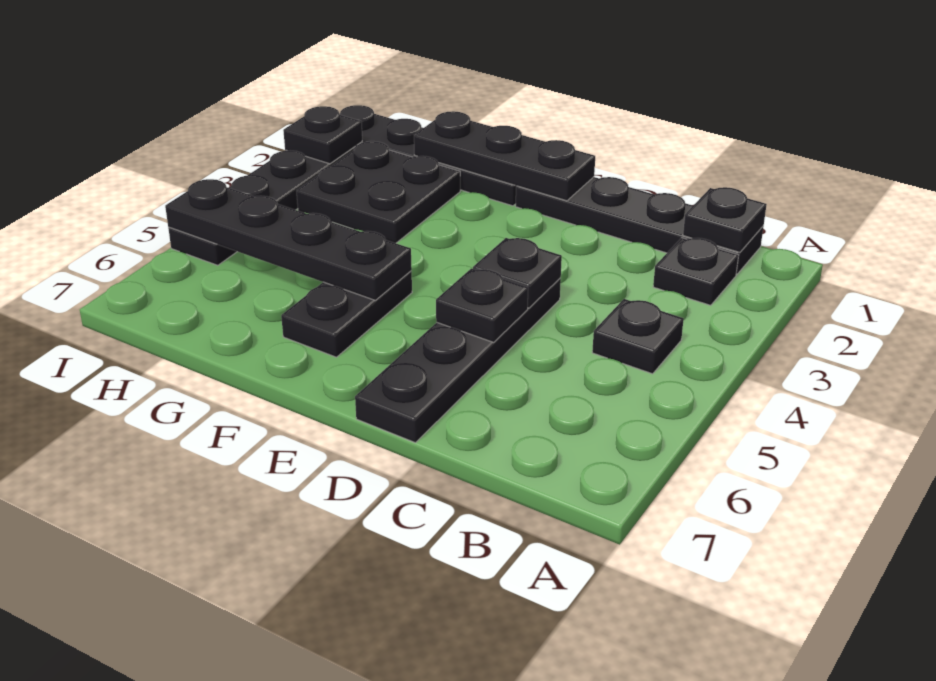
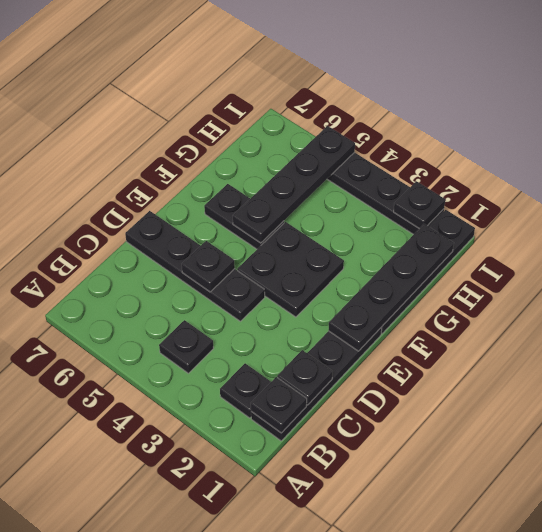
black plate D4 level 2 -> black plate C1 level 2
black plate E1:G1 level 2 -> black plate E1:H1 level 2
black plate G2:H3 level 1 -> black plate E3:F4 level 1

